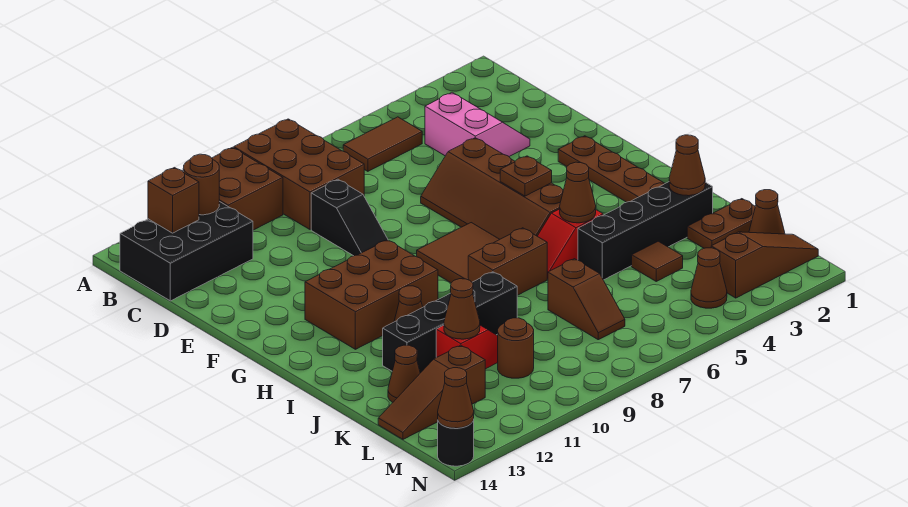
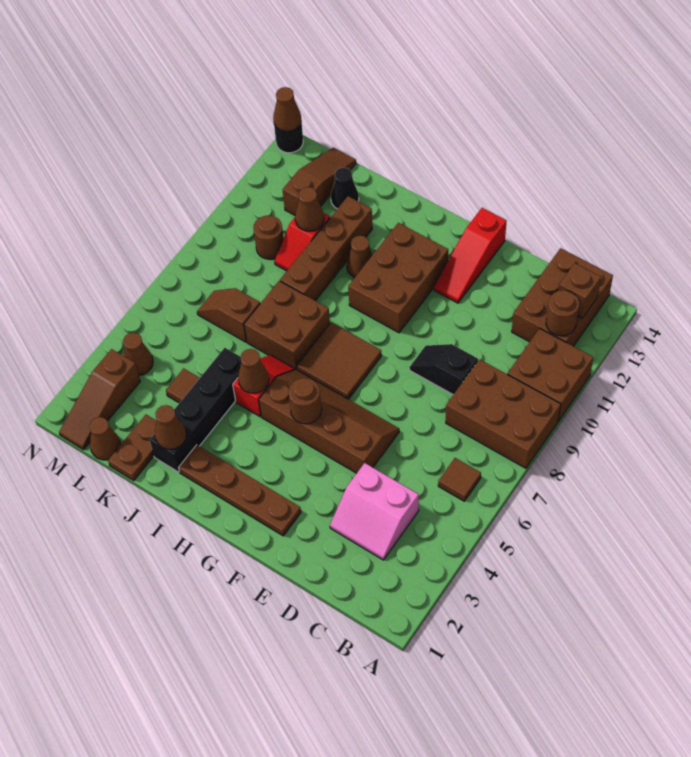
brown tile B5:B6 level 1 -> brown tile B6 level 1
black brick B12:C14 level 1 -> brown brick B12:C14 level 1
none -> red slope F12:F14 level 1 top 14
brown plate G5 level 2 -> brown round brick G5 level 2
brown brick I7:I8 level 1 -> brown brick I7:J8 level 1
black brick J9:J12 level 1 -> brown brick J9:J12 level 1
brown cone K13 level 1 -> black cone K13 level 1

